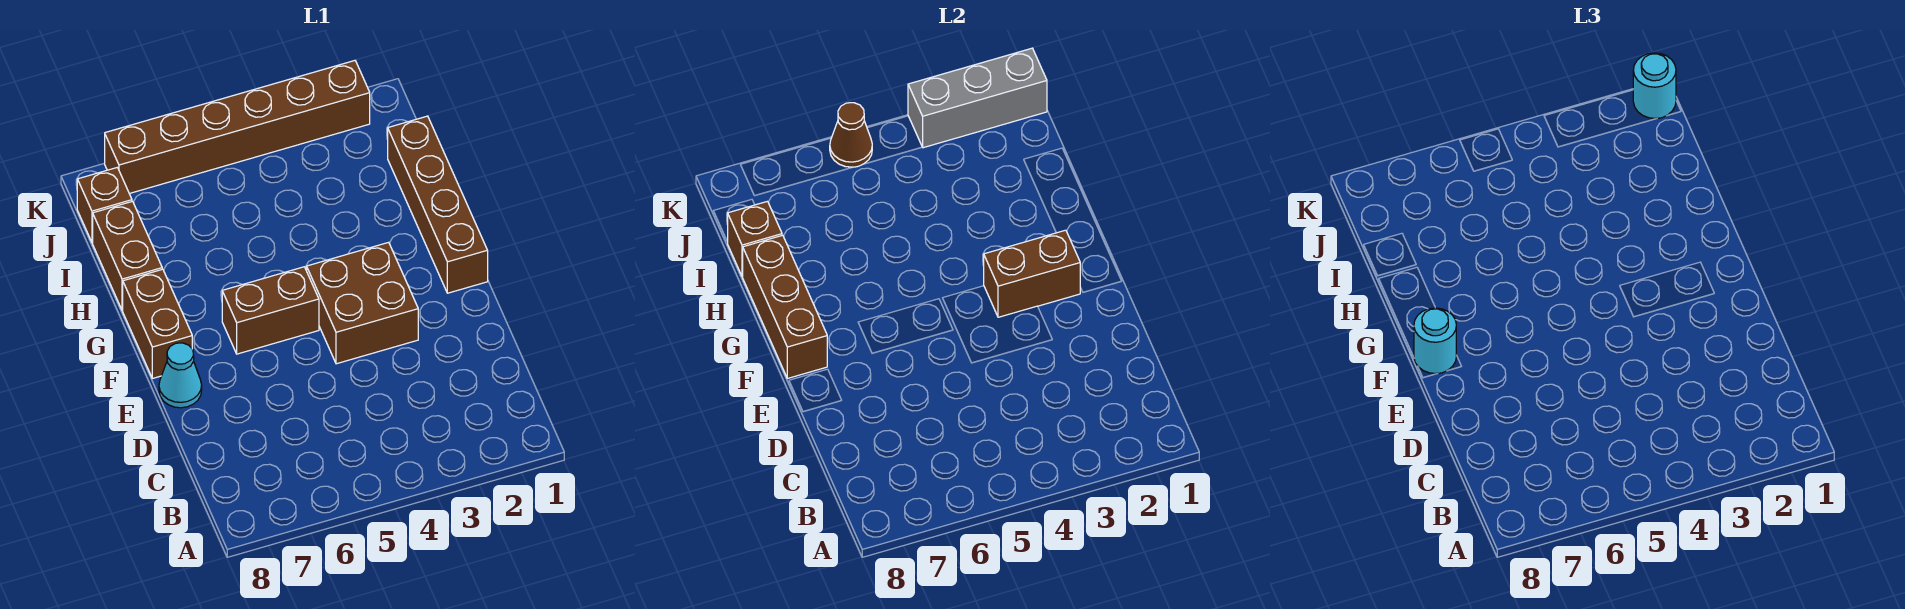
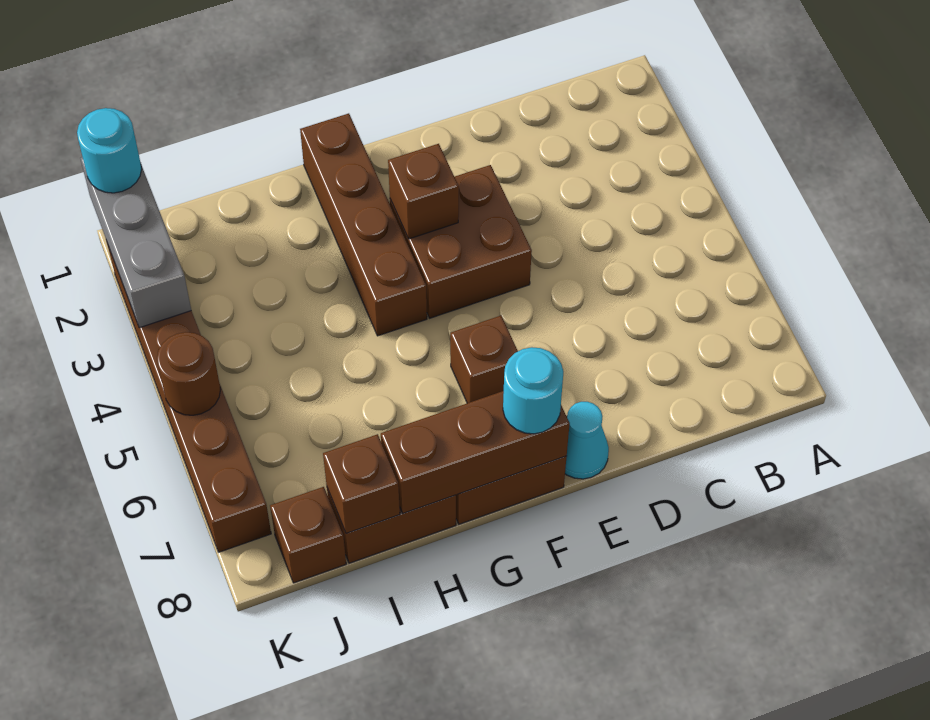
brown brick F1:I1 level 1 -> brown brick G1:G4 level 1
brown brick F2:F3 level 2 -> brown brick F3 level 2
brown brick F5:F6 level 1 -> brown brick F6 level 1
brown cone K5 level 2 -> brown round brick K5 level 2

